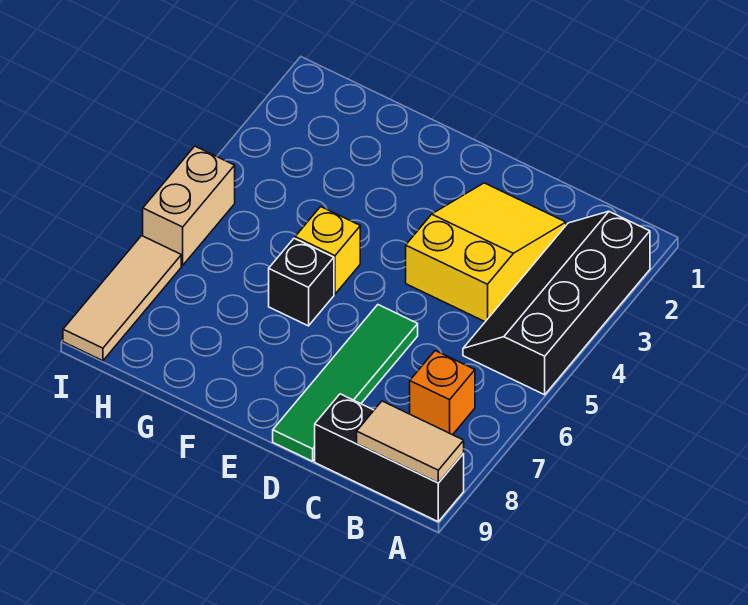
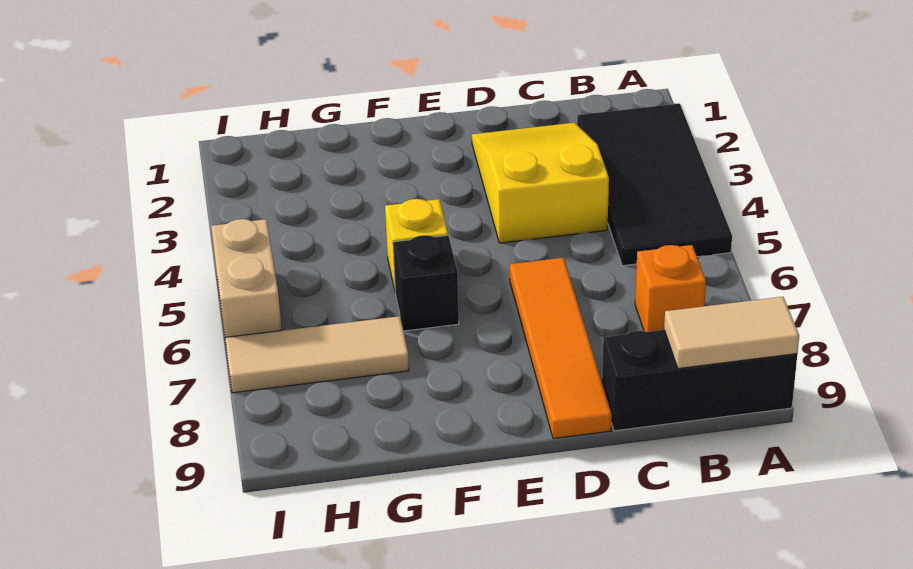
black slope A2:B5 level 1 top A -> black tile A2:B5 level 1
green tile D6:D9 level 1 -> orange tile D6:D9 level 1
tan tile I7:I9 level 1 -> tan tile G7:I7 level 1

